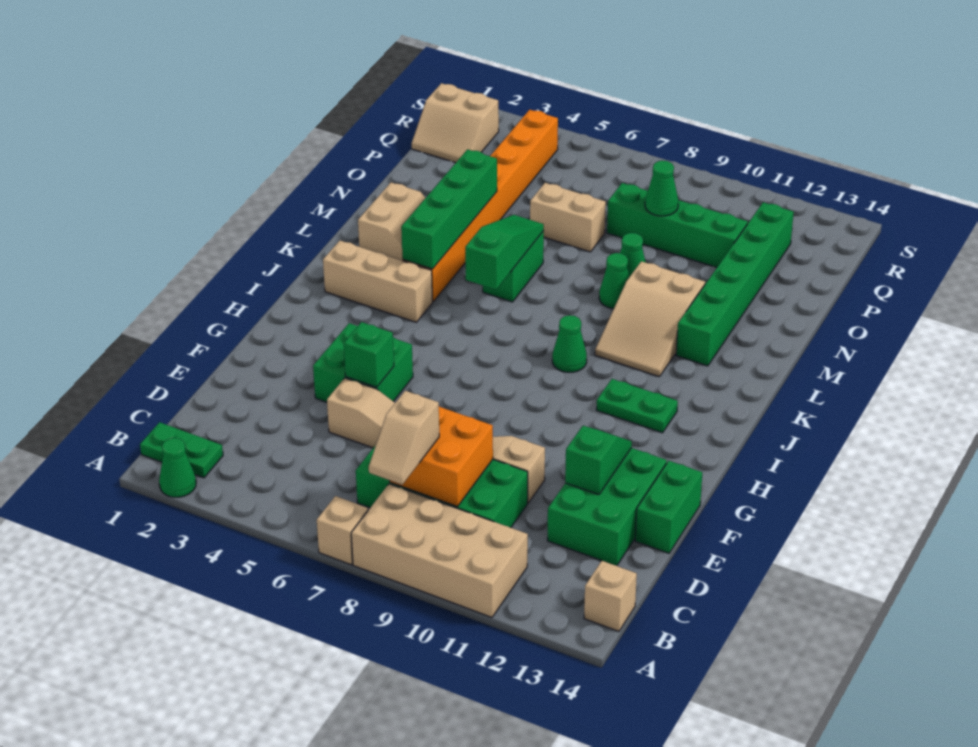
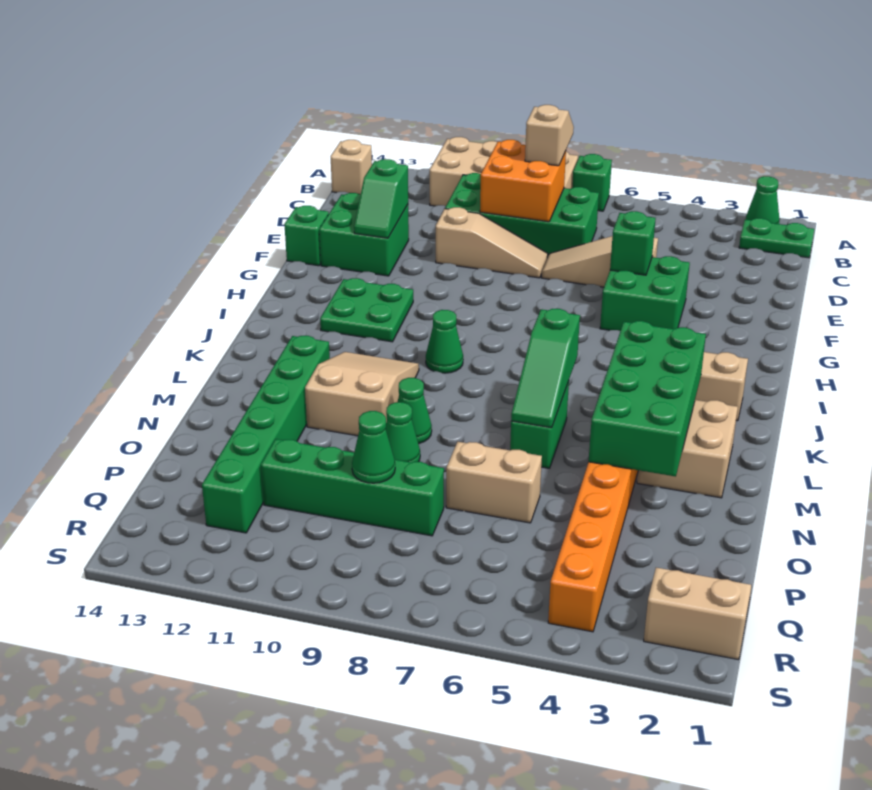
tan brick A7 level 1 -> green brick A7 level 1
green brick D12:F13 level 1 -> green brick E12:F13 level 1
green brick E14:F14 level 1 -> green brick F14 level 1
green plate I11:I12 level 1 -> green plate H11:I12 level 1
green brick K4:N4 level 2 -> green brick K3:N4 level 2

